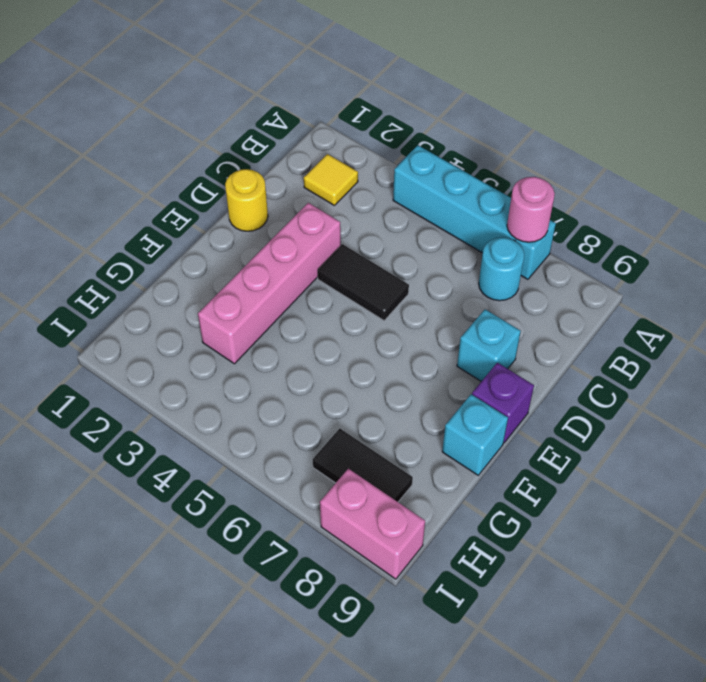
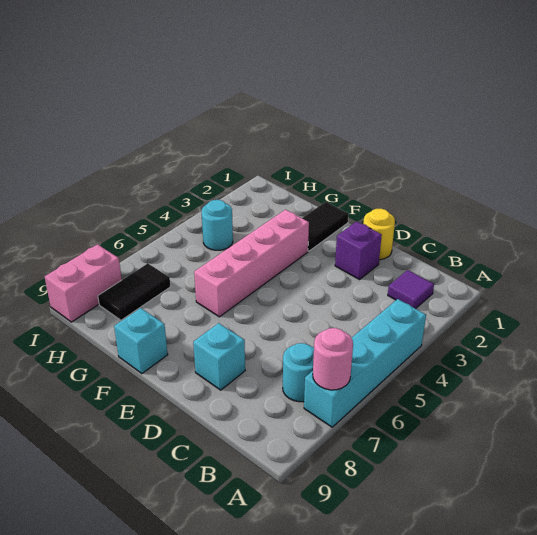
yellow tile B2 level 1 -> purple tile B2 level 1
pink brick D3:G3 level 1 -> pink brick F3:F6 level 1
black tile D4:D5 level 1 -> black tile F1:F2 level 1
purple brick E9 level 1 -> purple brick D2 level 1
none -> cyan round brick H4 level 1

